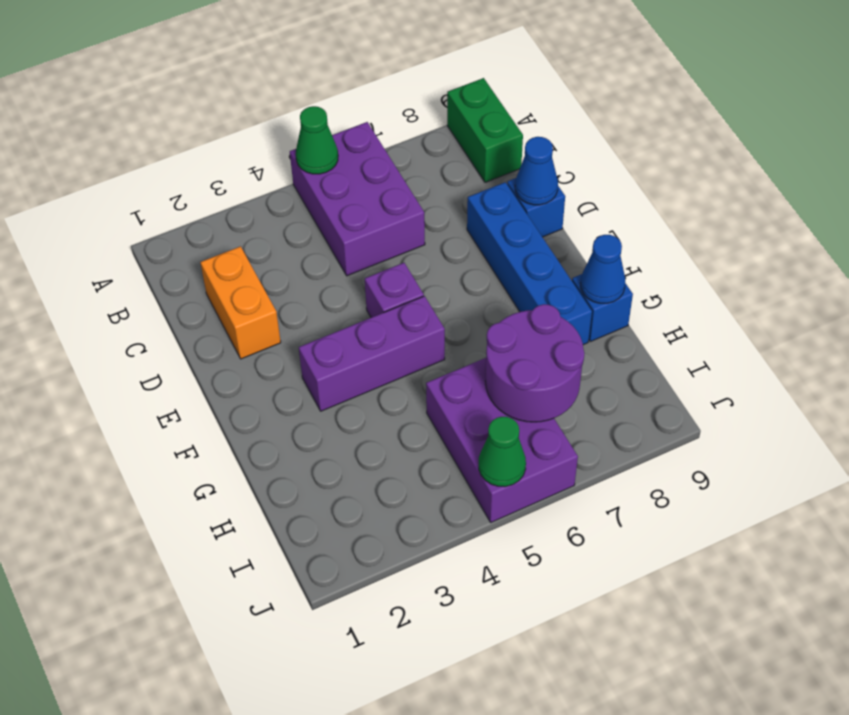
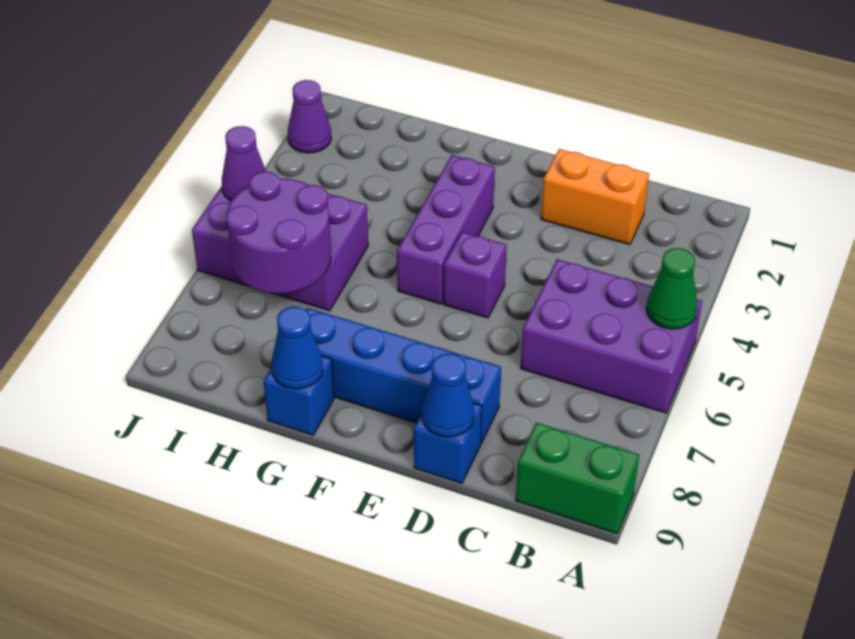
none -> purple cone J2 level 1
green cone J5 level 2 -> purple cone J5 level 2

